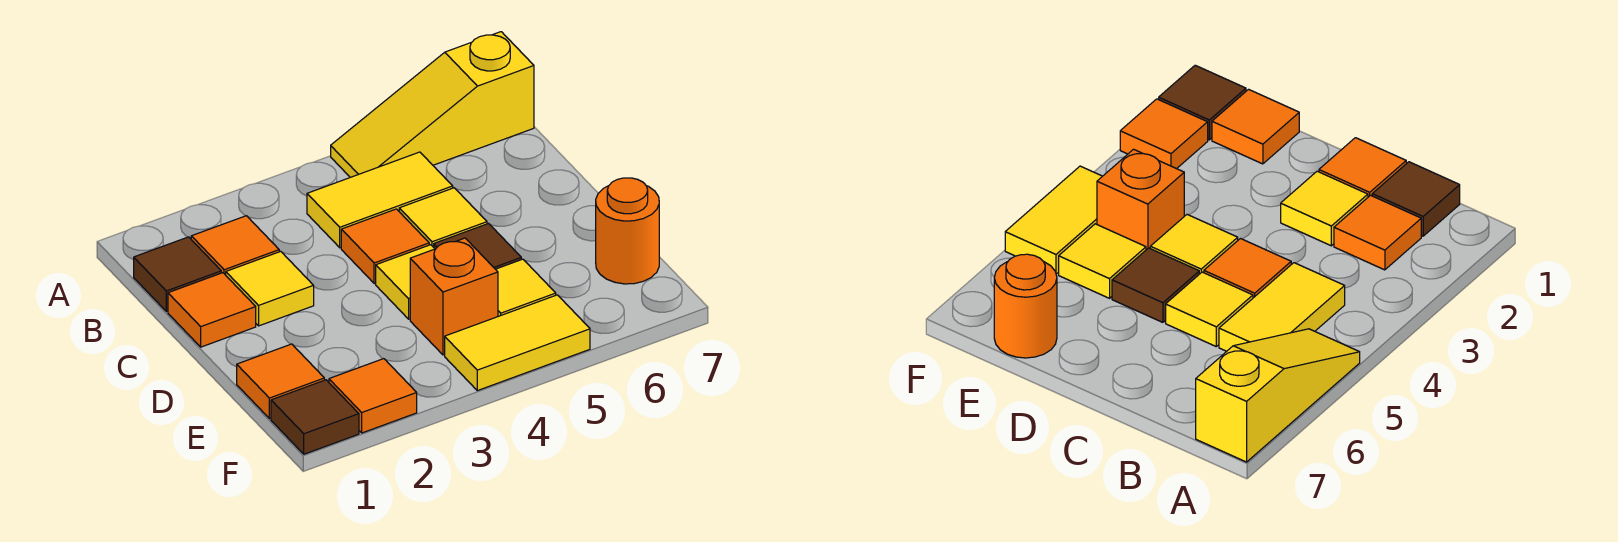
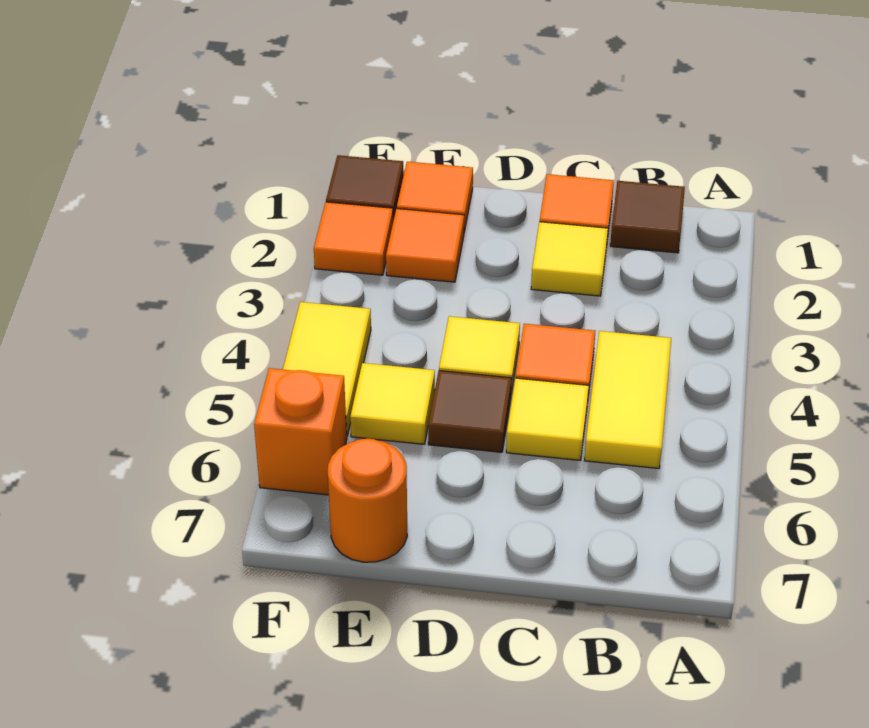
yellow slope A5:A7 level 1 top 7 -> none
orange tile B2 level 1 -> orange tile E2 level 1
orange brick E4 level 1 -> orange brick F6 level 1

